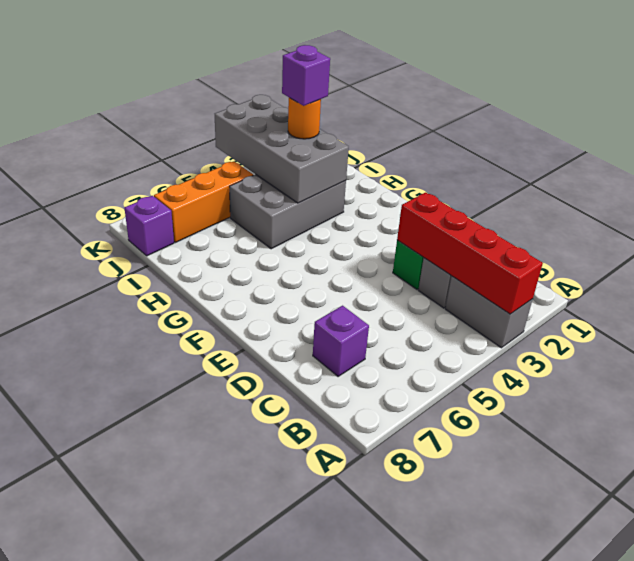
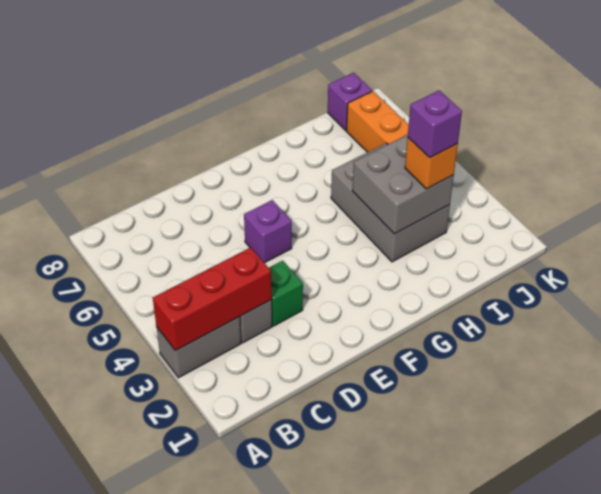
red brick A3:D3 level 2 -> red brick A3:C3 level 2
purple brick C7 level 1 -> purple brick E5 level 1
grey brick H3:K4 level 2 -> grey brick H3:I4 level 2
orange round brick I3 level 3 -> orange brick I3 level 3

